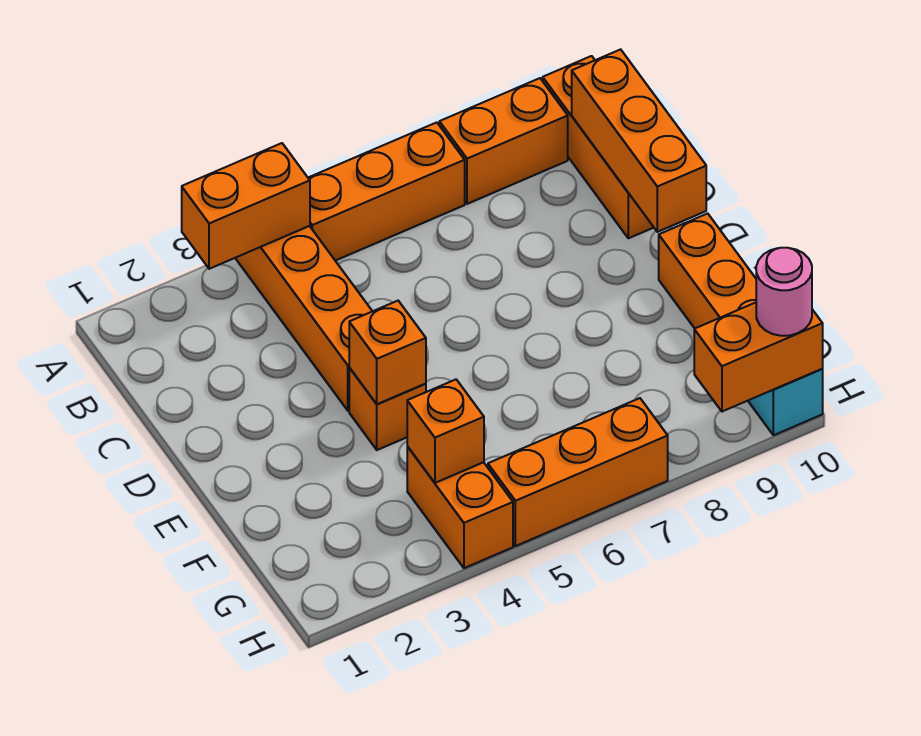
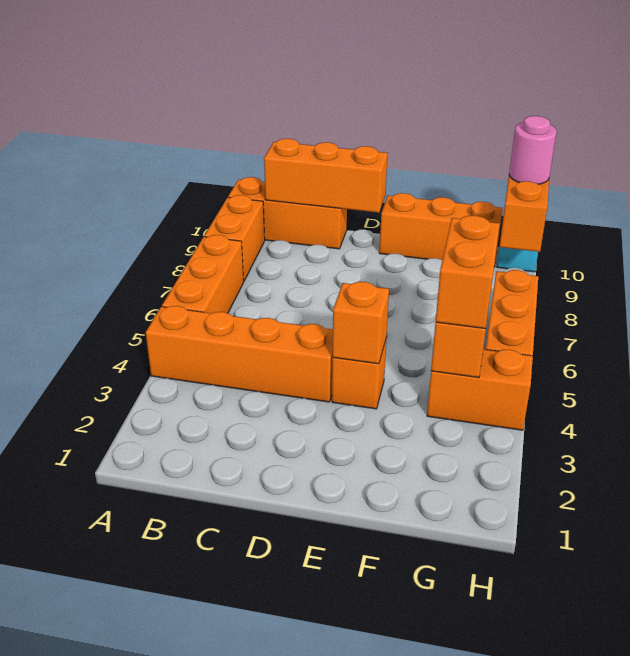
orange brick A3:A4 level 2 -> orange brick G4:G5 level 3

